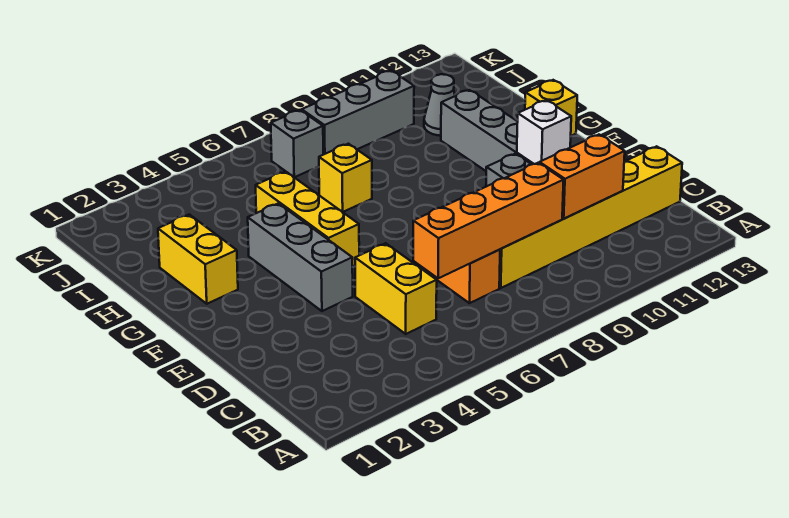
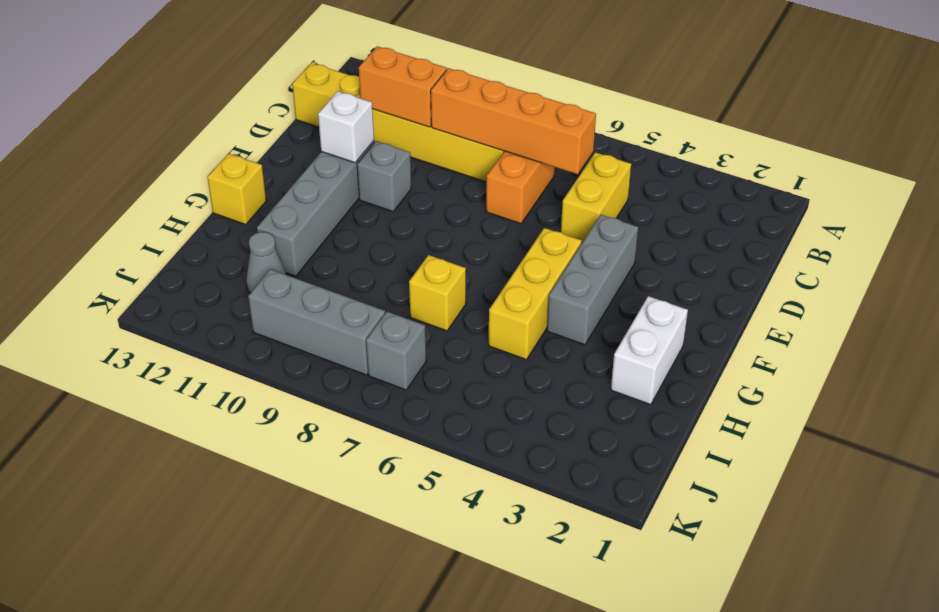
yellow brick G2:H2 level 1 -> white brick G2:H2 level 1

